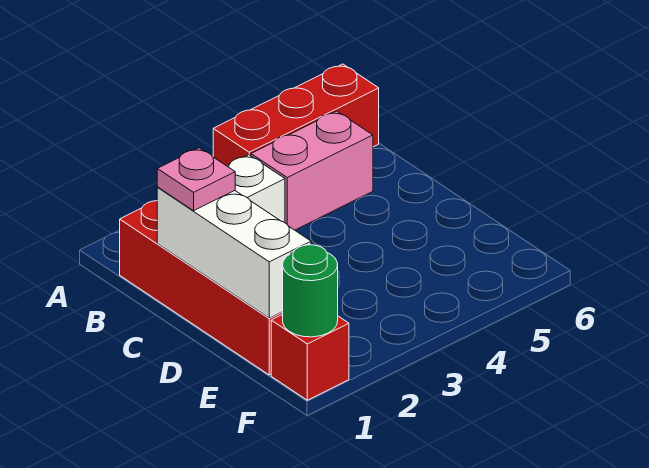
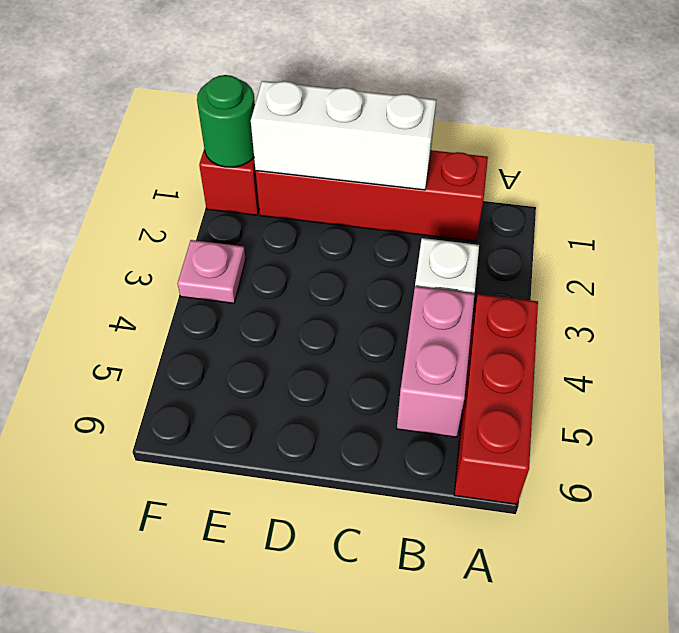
pink plate C1 level 3 -> pink plate F3 level 1

